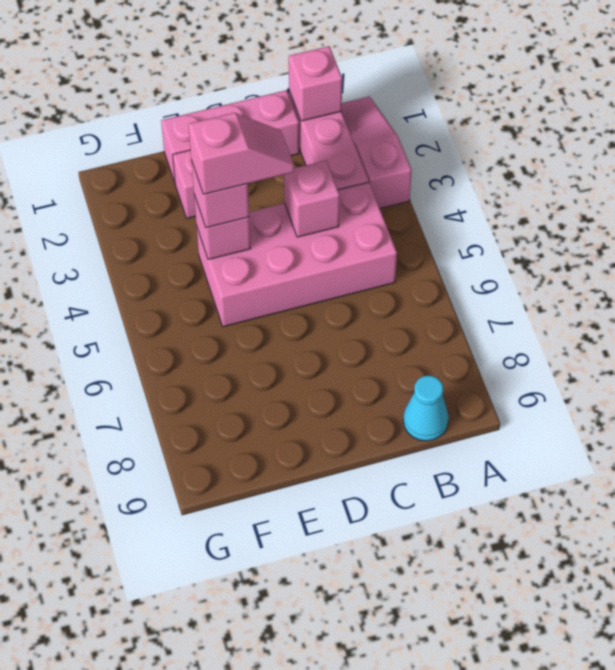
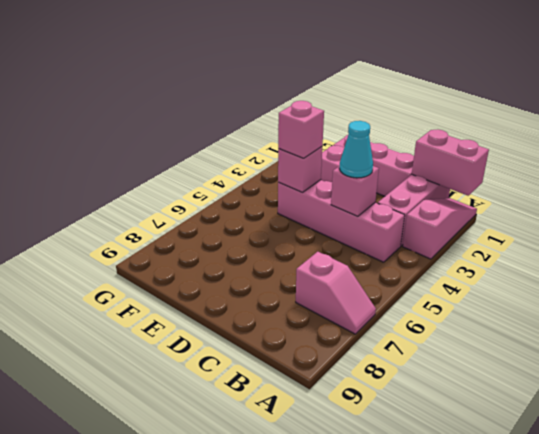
pink brick B1 level 2 -> pink brick A1:B1 level 2
pink brick B4:E5 level 1 -> pink brick B4:E4 level 1
cyan cone B9 level 1 -> cyan cone C4 level 3
pink slope D4:E4 level 4 top E -> pink slope A7:B7 level 1 top B

